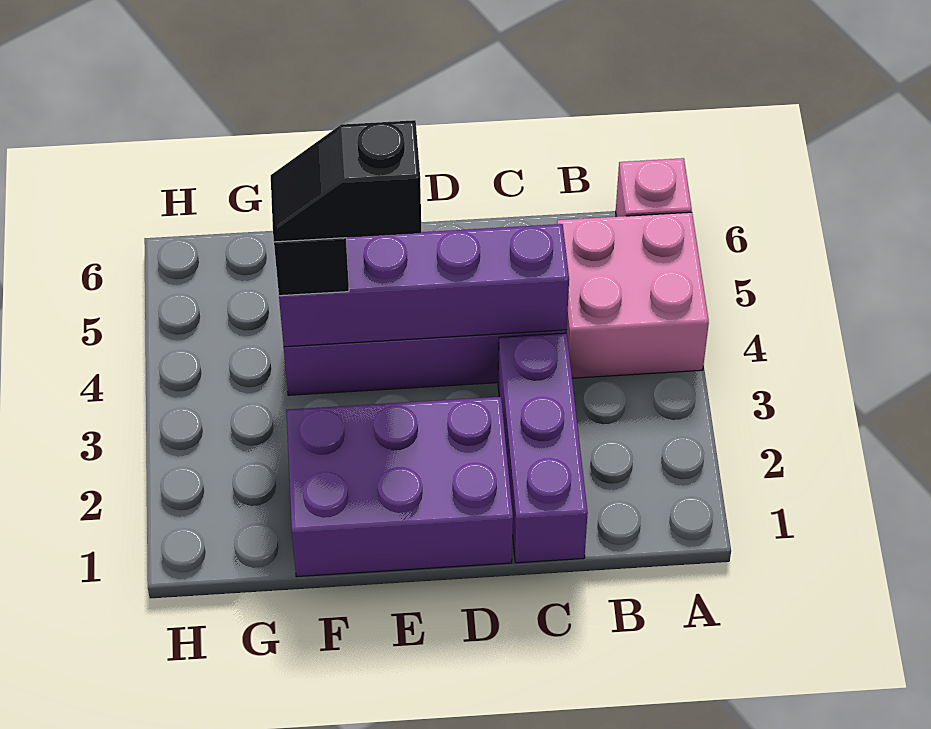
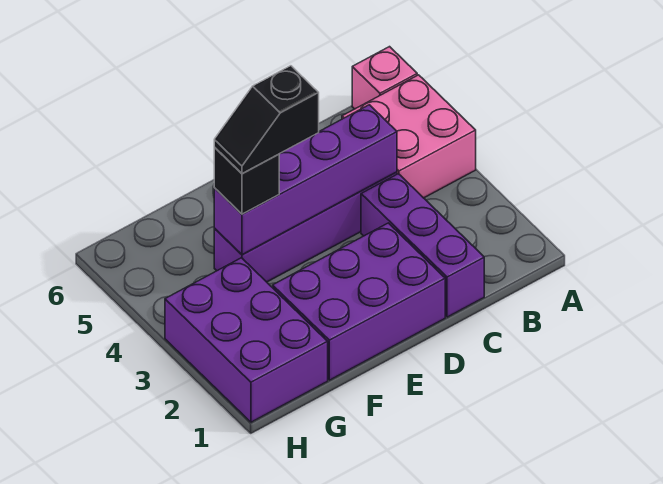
none -> purple brick G1:H3 level 1

